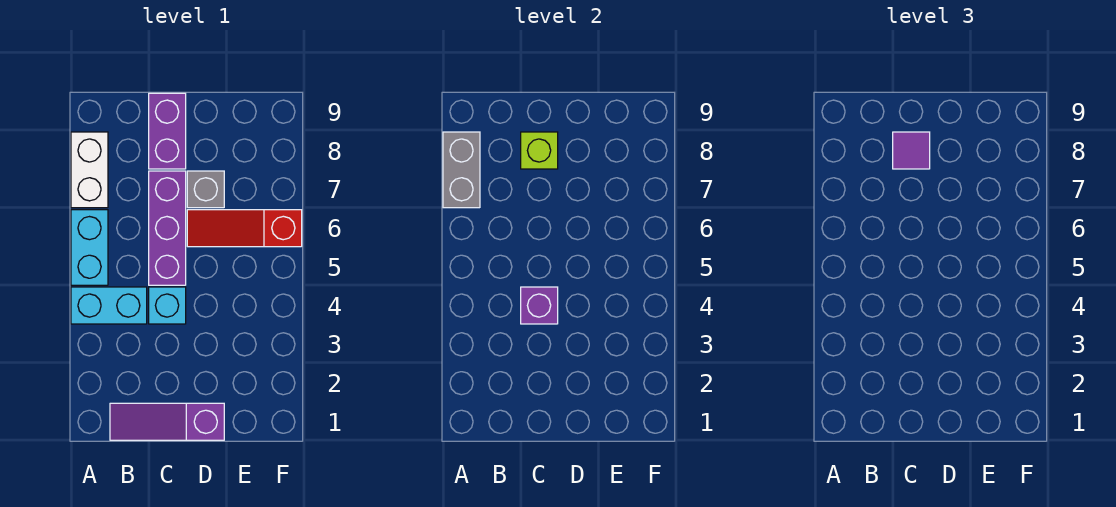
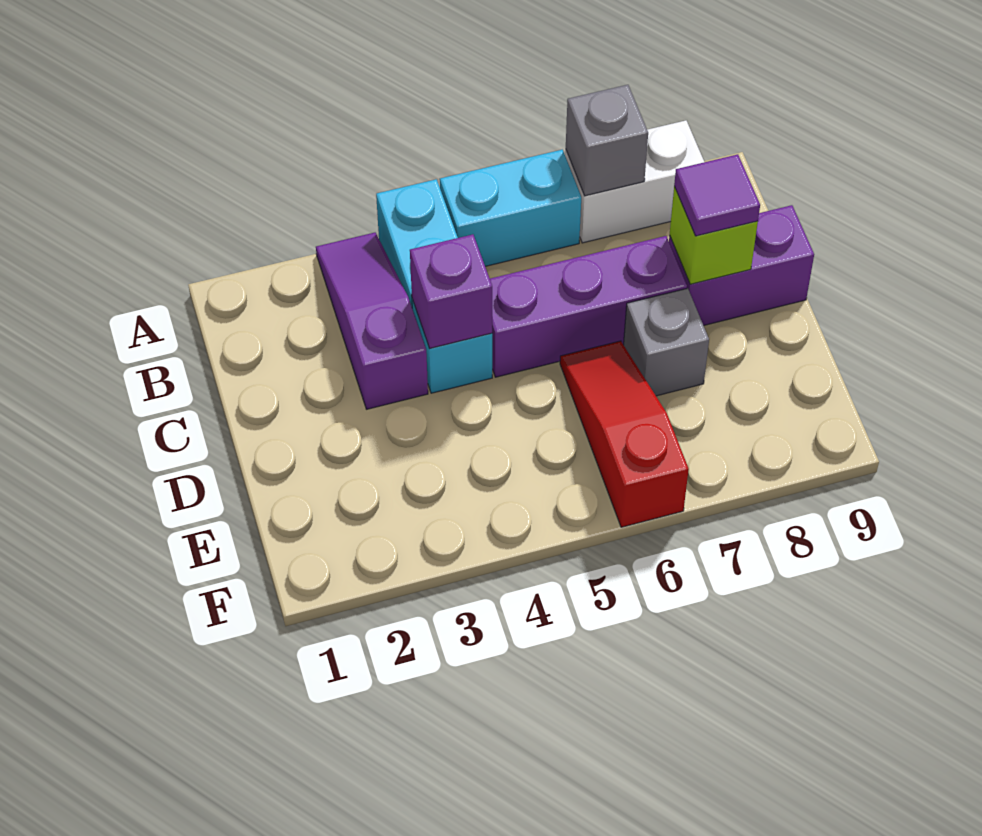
grey brick A7:A8 level 2 -> grey brick A7 level 2
purple slope B1:D1 level 1 top D -> purple slope A3:C3 level 1 top C

